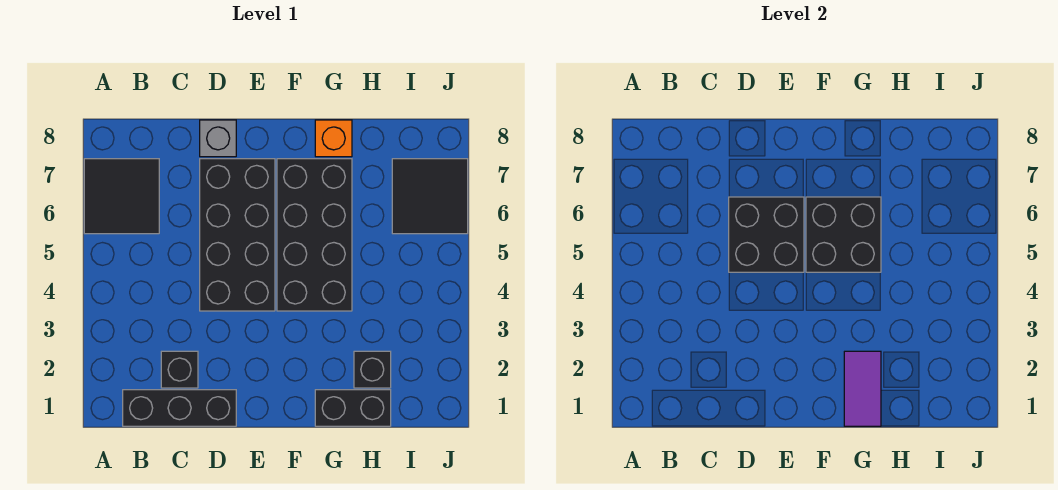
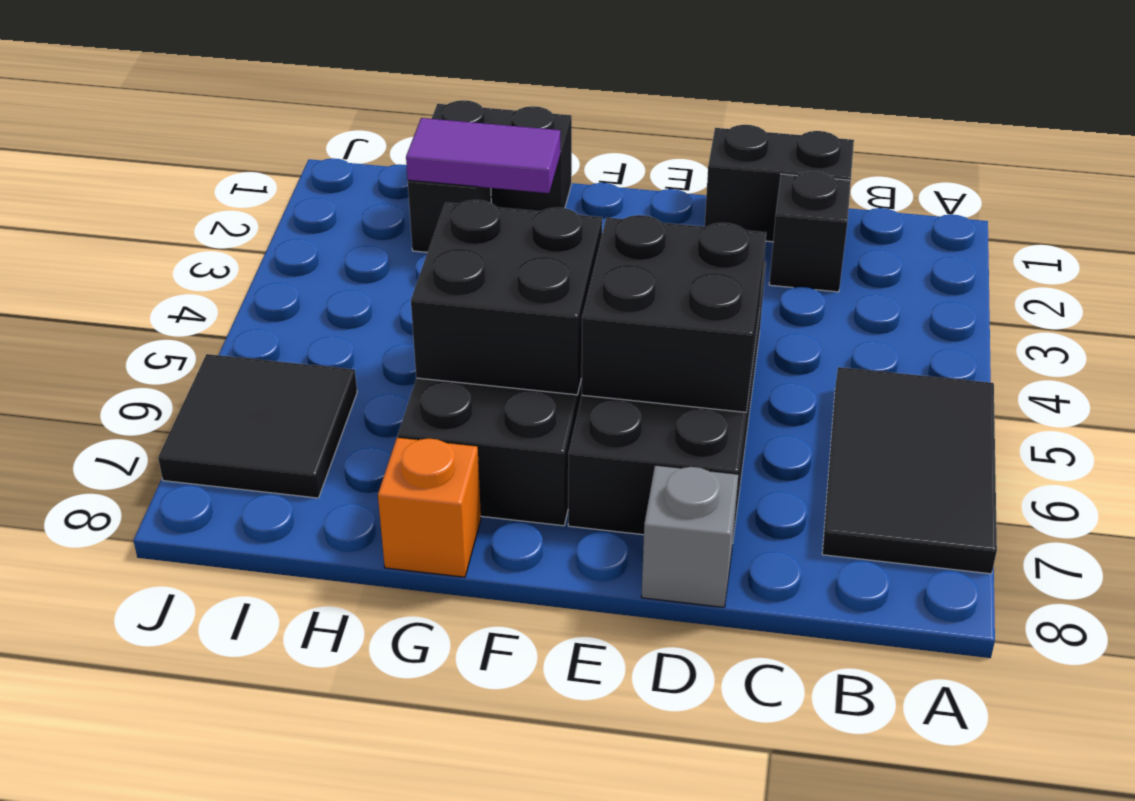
black tile A6:B7 level 1 -> black tile A5:B7 level 1
black brick B1:D1 level 1 -> black brick C1:D1 level 1
purple tile G1:G2 level 2 -> purple tile G2:H2 level 2

